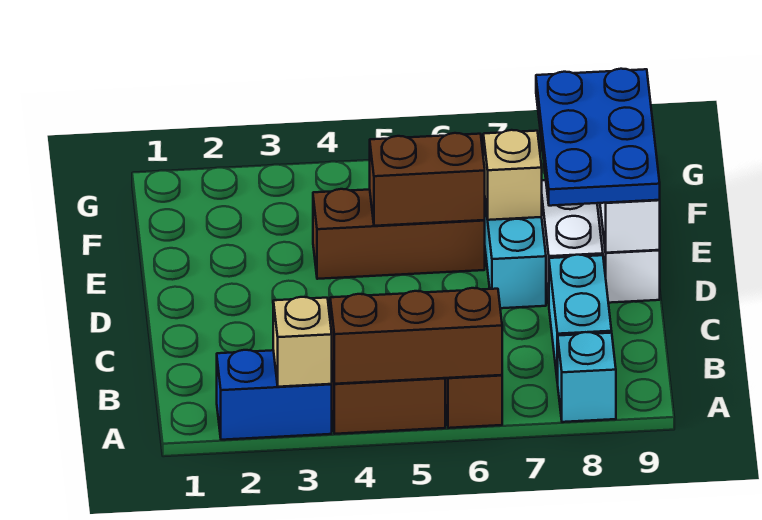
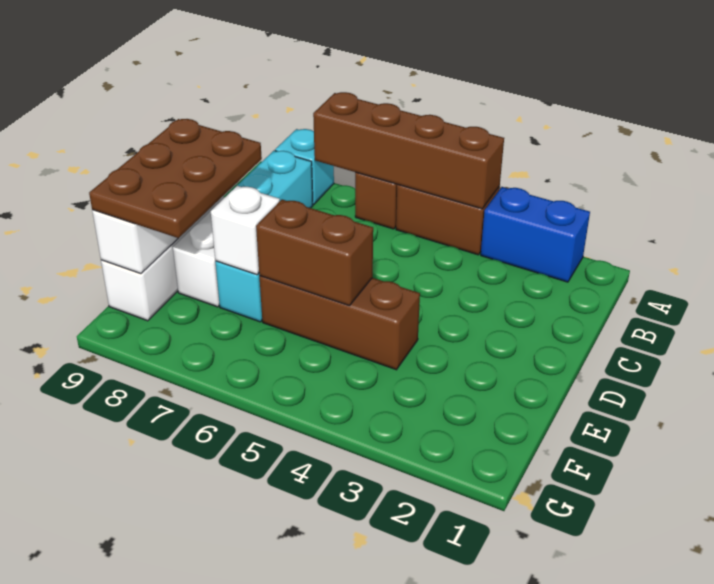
tan brick A3 level 2 -> none
brown brick A4:A6 level 2 -> brown brick A4:A7 level 2
blue plate D8:F9 level 3 -> brown plate D8:F9 level 3
tan brick E7 level 2 -> white brick E7 level 2

